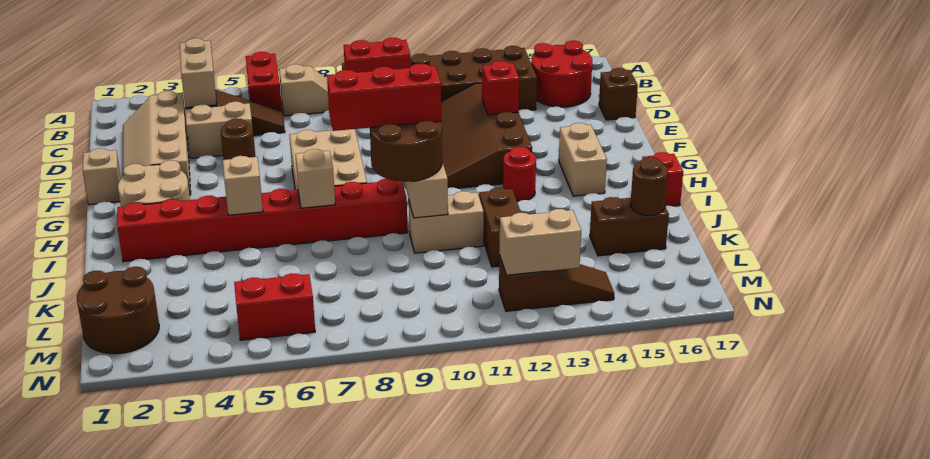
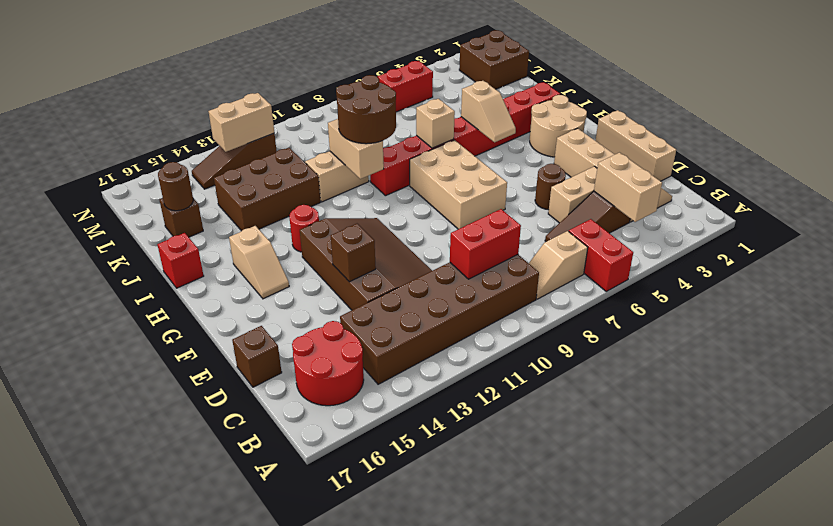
red brick E13 level 2 -> brown brick E13 level 2
tan brick F1 level 1 -> tan brick D1:F1 level 1
tan brick G15:H15 level 1 -> tan slope G15:H15 level 1 top H
red brick I8:I10 level 4 -> none
brown brick J12:K12 level 1 -> brown brick J12:K14 level 1
brown brick K15:K16 level 1 -> brown brick K16 level 1
brown round brick L1:M2 level 1 -> brown brick L1:M2 level 1

